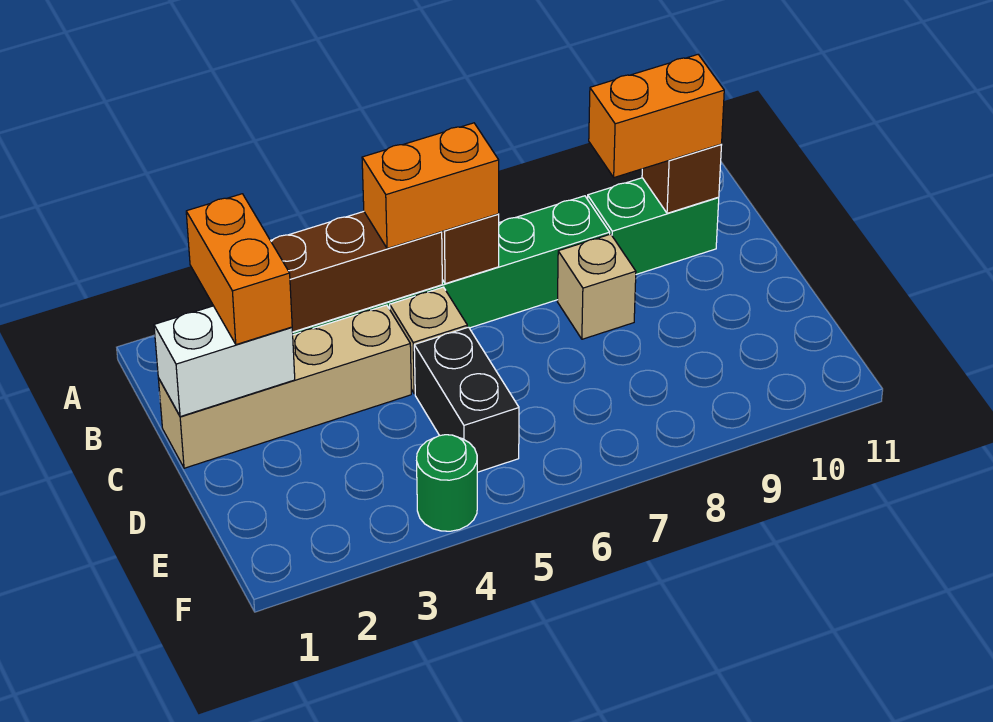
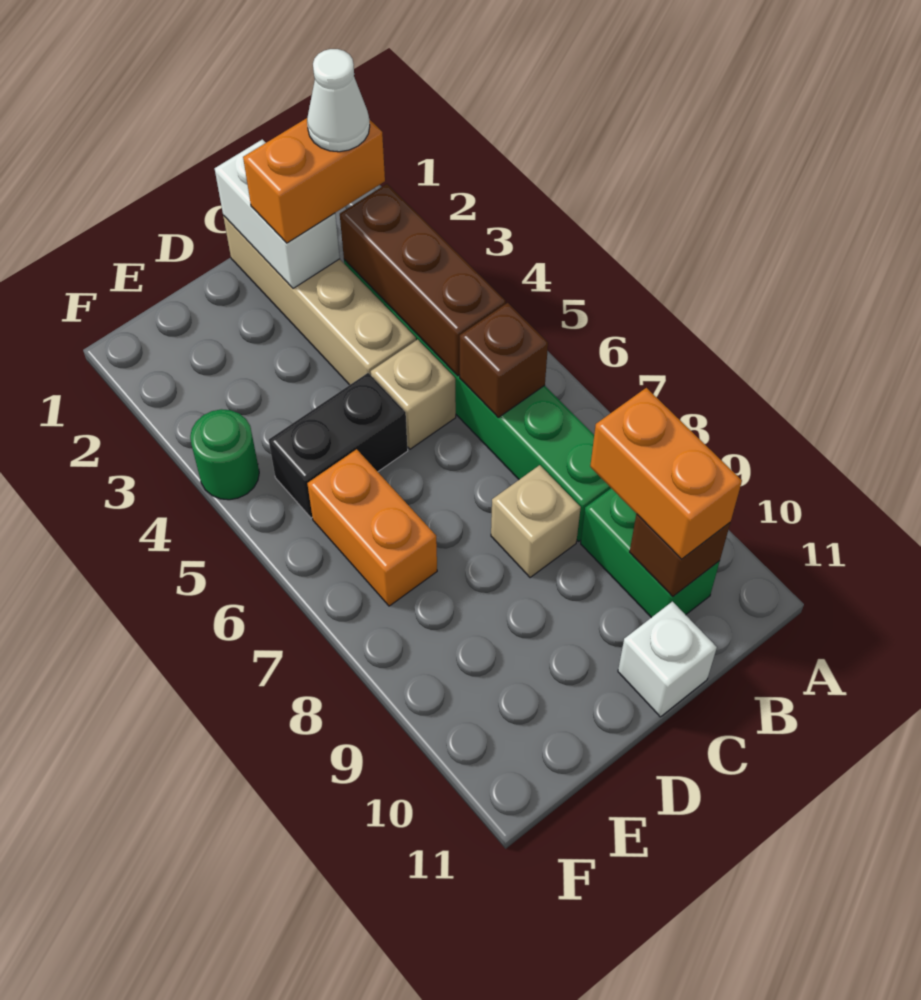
none -> white cone B2 level 4
orange brick B5:B6 level 3 -> orange brick E6:E7 level 1
none -> white brick C11 level 1

